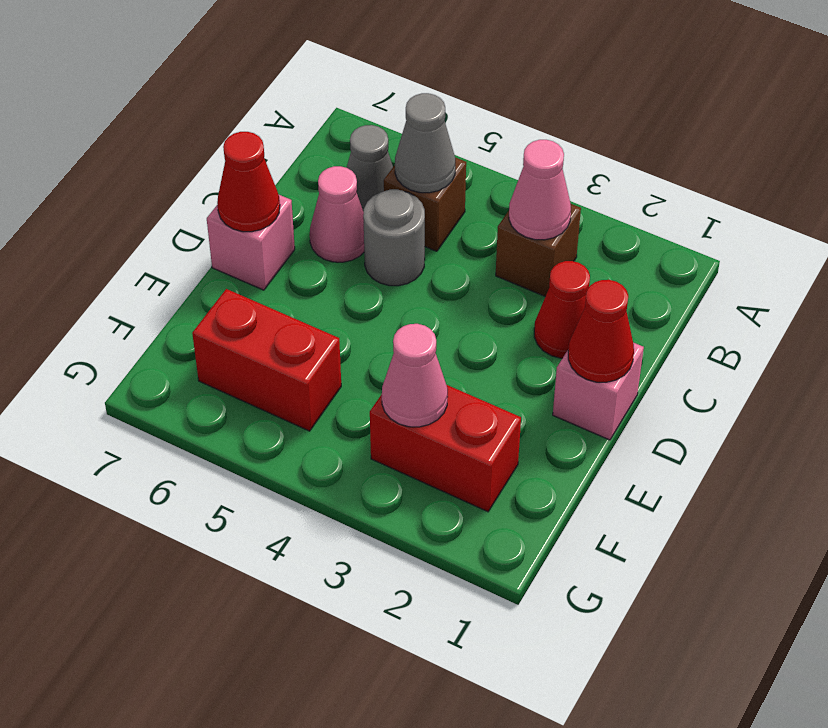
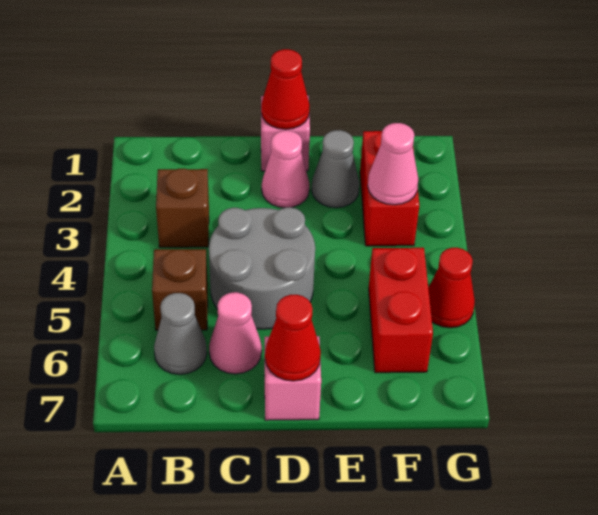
pink cone B3 level 2 -> pink cone D2 level 1
grey cone B5 level 2 -> grey cone E2 level 1
red cone C2 level 1 -> red cone G5 level 1
grey round brick C5 level 1 -> grey round brick C4:D5 level 1

